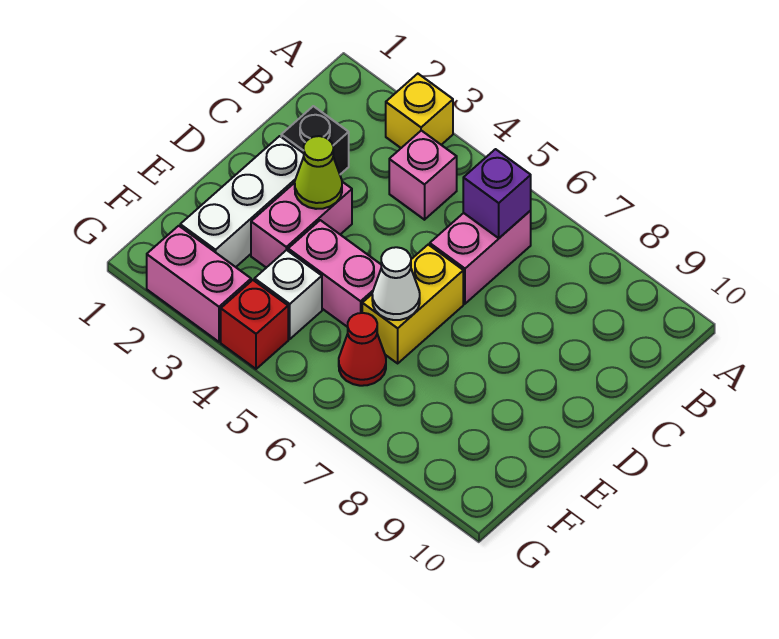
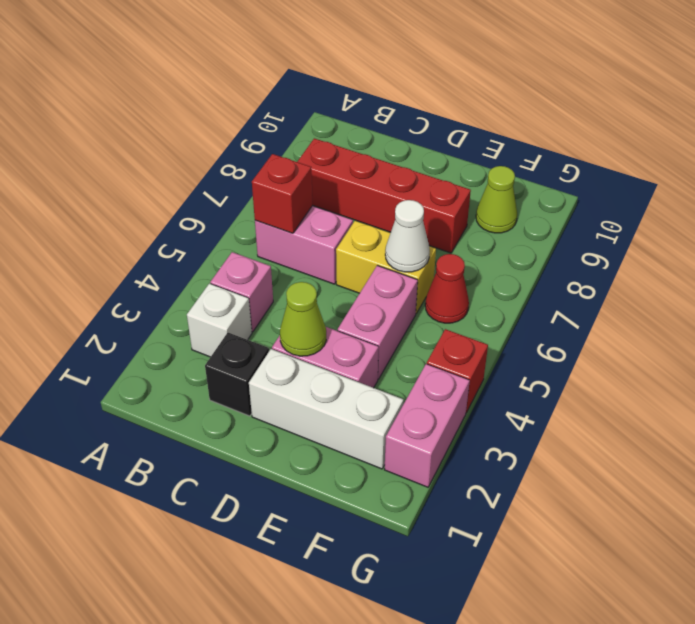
yellow brick A3 level 1 -> none
purple brick B6 level 2 -> red brick B6 level 2
none -> red brick B8:E8 level 1
white brick F4 level 1 -> white brick B3 level 1
none -> lime cone F9 level 1

